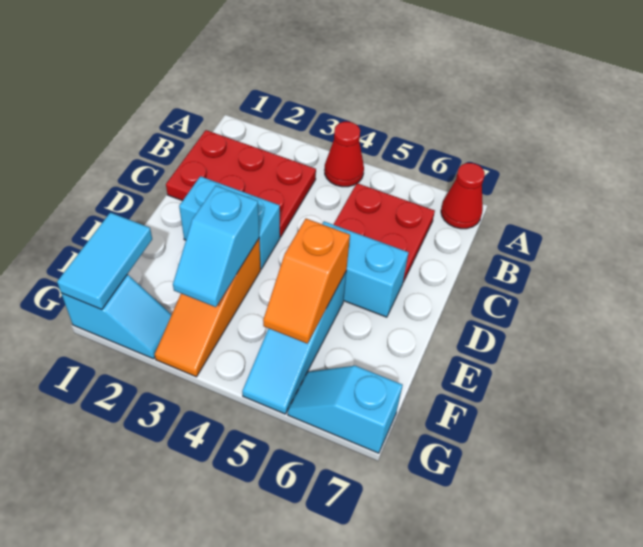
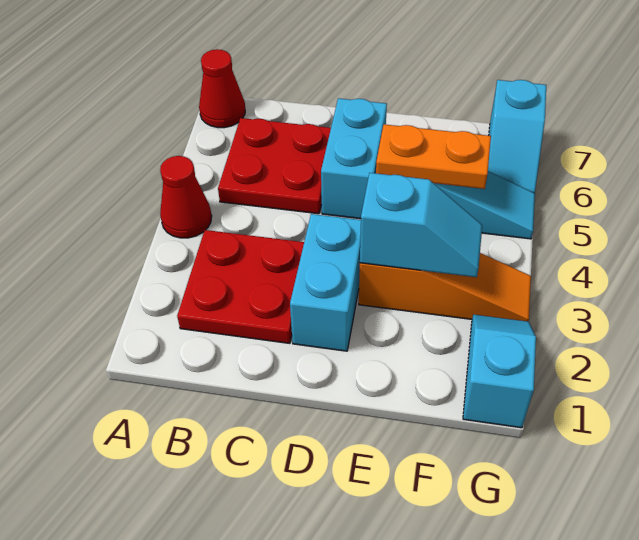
red plate B1:C3 level 1 -> red plate B2:C3 level 1
orange slope E5:F5 level 2 top E -> orange plate E5:F5 level 2
cyan tile F1:G1 level 2 -> none

